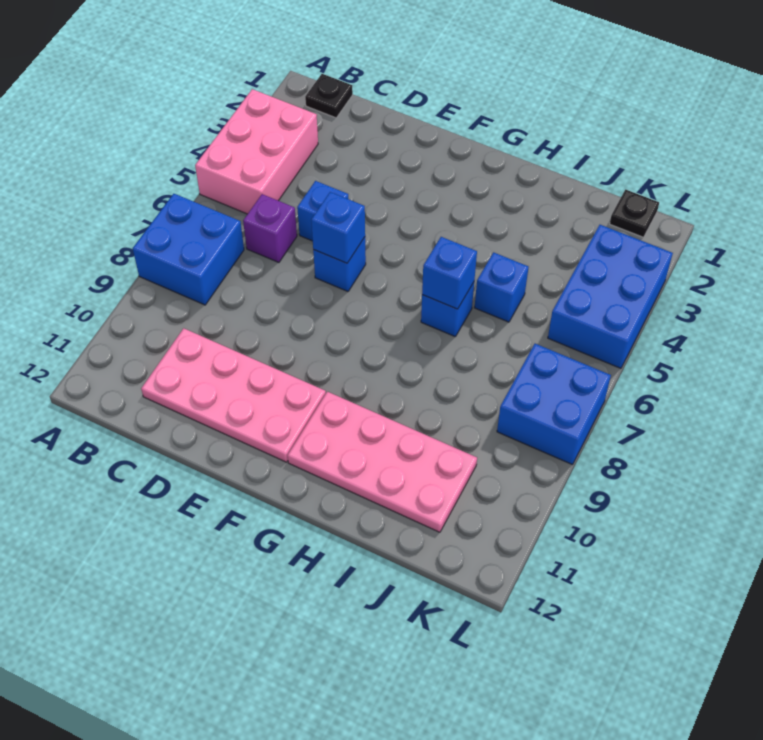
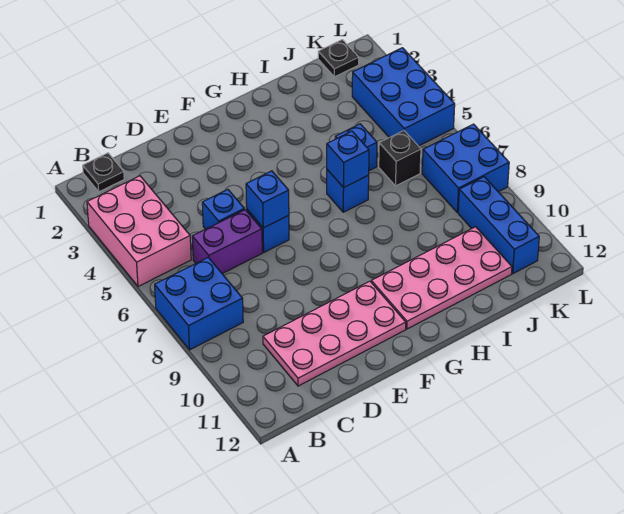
purple brick C6 level 1 -> purple brick C6:D6 level 1
none -> black brick J6 level 1
none -> blue brick K9:K11 level 1

